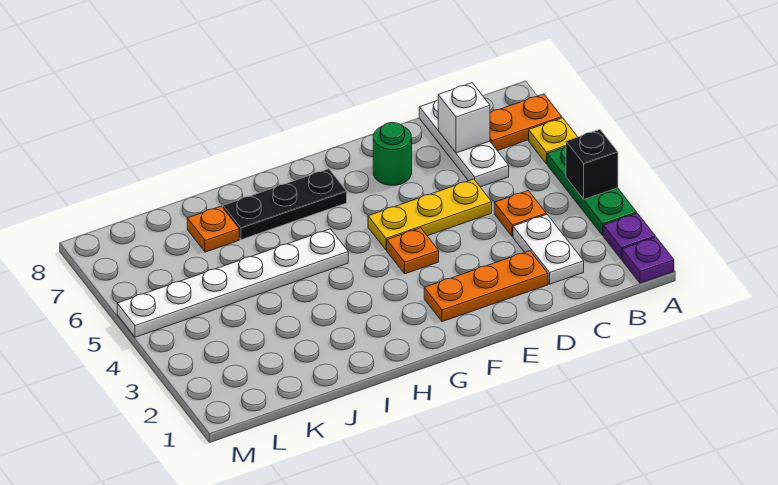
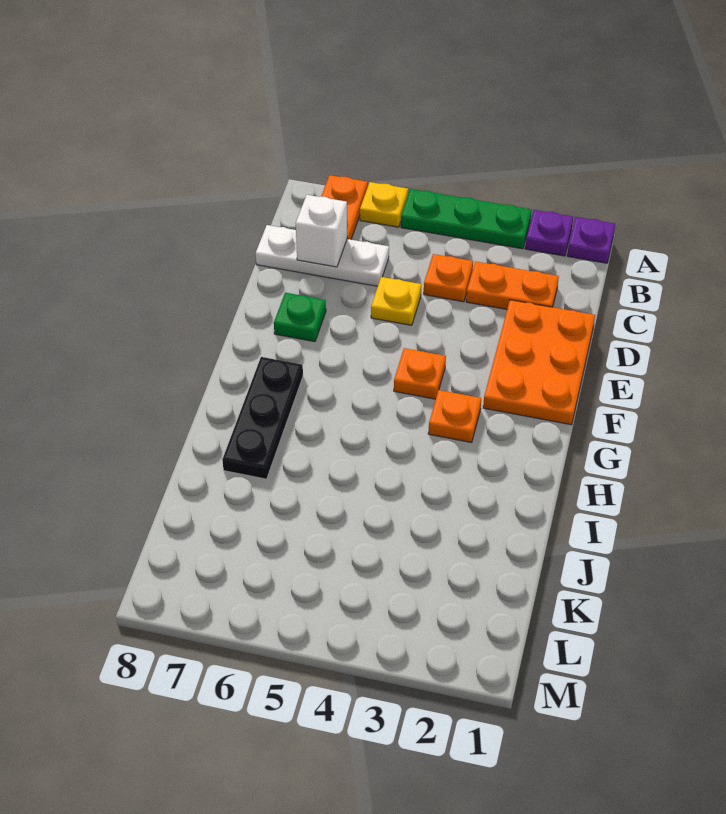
black brick A4 level 2 -> none
white plate C2:C3 level 1 -> orange plate C2:C3 level 1
orange plate D2:F2 level 1 -> orange plate D1:F2 level 1
yellow plate D5:F5 level 1 -> yellow plate D5 level 1
green round brick E7 level 1 -> green plate E7 level 1
white plate H5:M5 level 1 -> none
orange plate J7 level 1 -> orange plate G3 level 1

